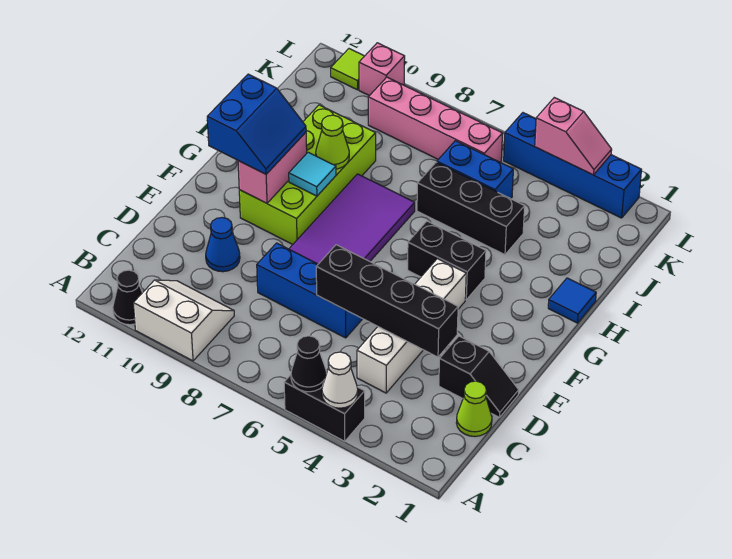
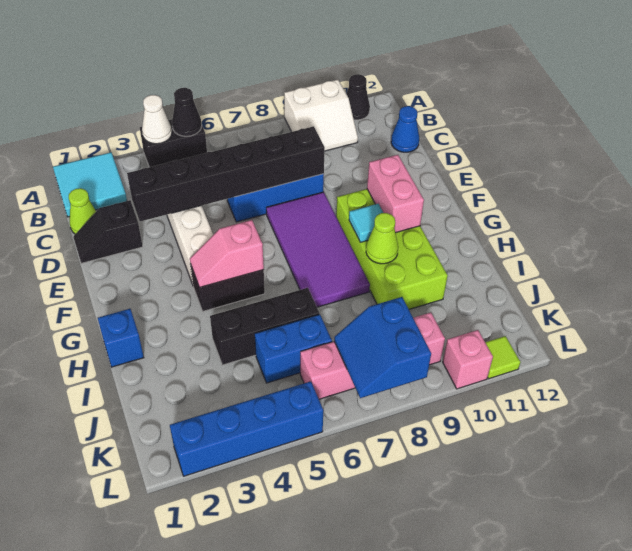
none -> cyan tile A1:B2 level 1
black brick D3:D6 level 2 -> black brick D3:D8 level 2
blue cone D10 level 1 -> blue cone C12 level 1
blue slope F10:G11 level 3 top 11 -> blue slope K7:L8 level 2 top 8
blue tile H1 level 1 -> blue brick H1 level 1
pink slope L3:L4 level 2 top 4 -> pink slope G4:G5 level 2 top 5

